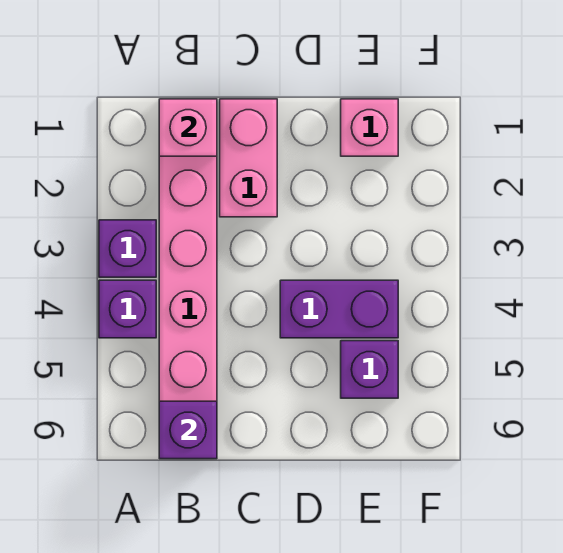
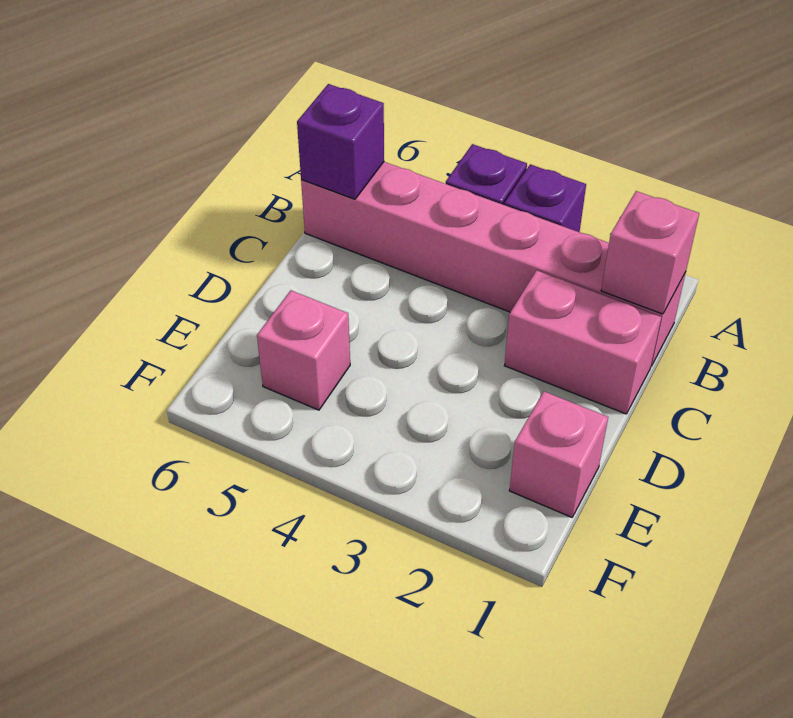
purple brick D4:E4 level 1 -> none
purple brick E5 level 1 -> pink brick E5 level 1

